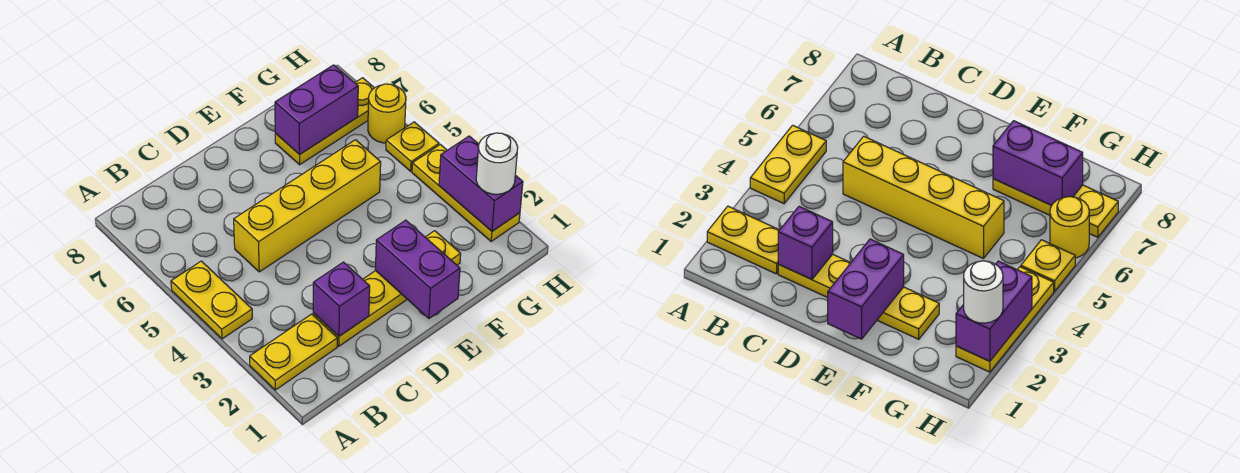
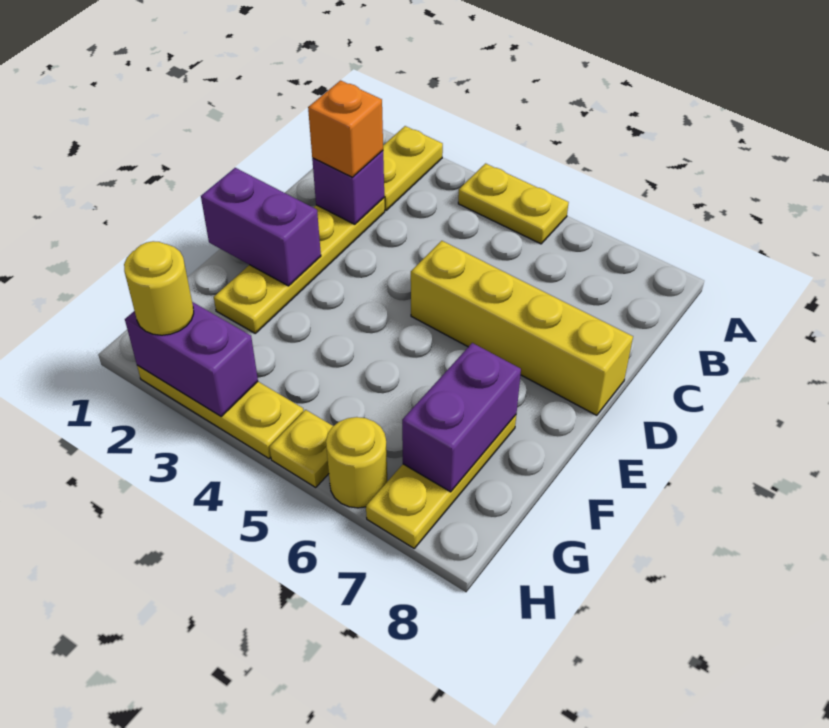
none -> orange brick C2 level 3
yellow brick C5:F5 level 1 -> yellow brick D5:D8 level 1
white round brick H2 level 3 -> yellow round brick H2 level 3

